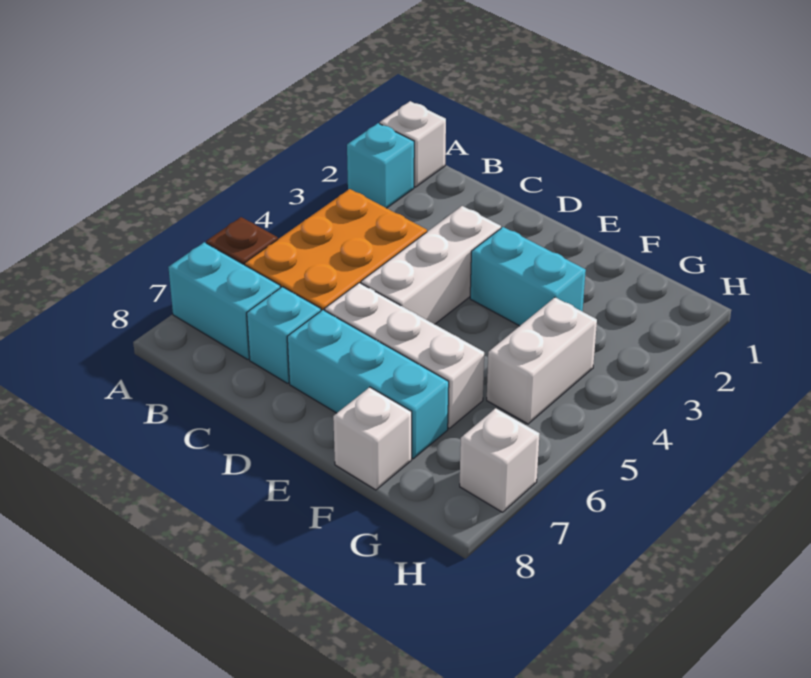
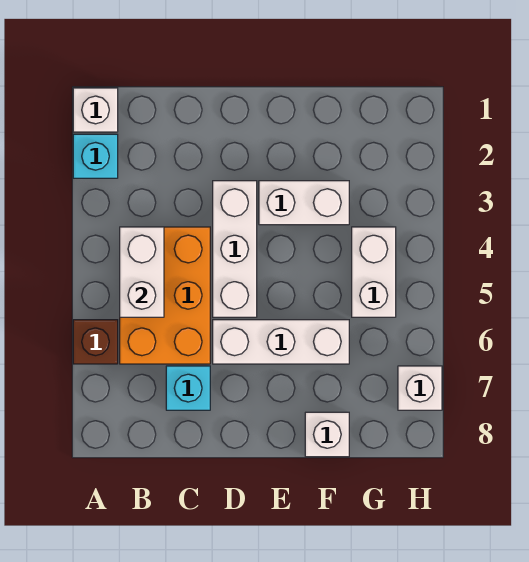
cyan brick A7:B7 level 1 -> none
none -> white brick B4:B5 level 2
cyan brick D7:F7 level 1 -> none
cyan brick E3:F3 level 1 -> white brick E3:F3 level 1

